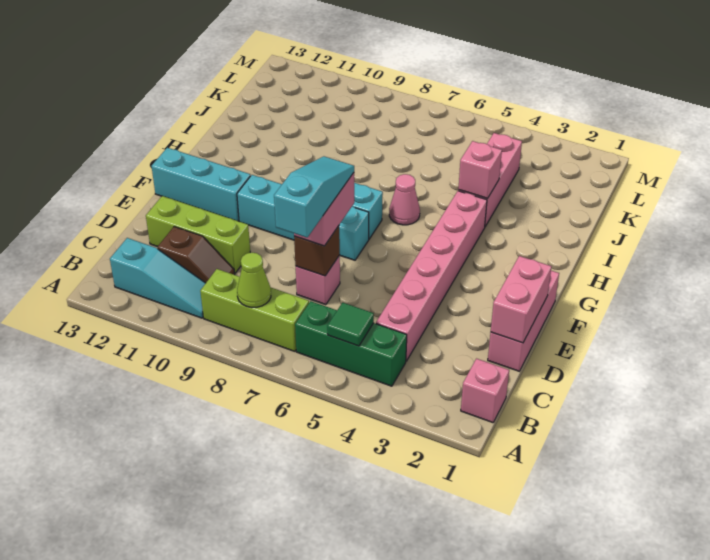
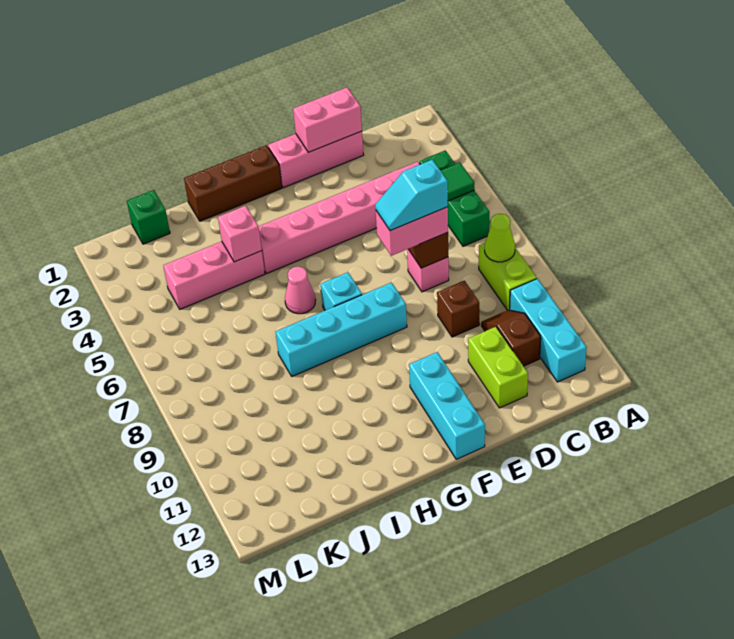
pink brick B1 level 1 -> none
lime brick B7:B9 level 1 -> lime brick B8:B9 level 1
cyan slope B10:B12 level 1 top 12 -> cyan brick B10:B12 level 1
cyan slope C7:E7 level 4 top C -> cyan slope D7:E7 level 4 top D
none -> brown brick D9 level 1
lime brick D10:D12 level 1 -> lime brick D11:D12 level 1
cyan brick F7:F10 level 1 -> cyan brick F8:I8 level 1
none -> brown brick G1:I1 level 1
none -> green brick K1 level 1

